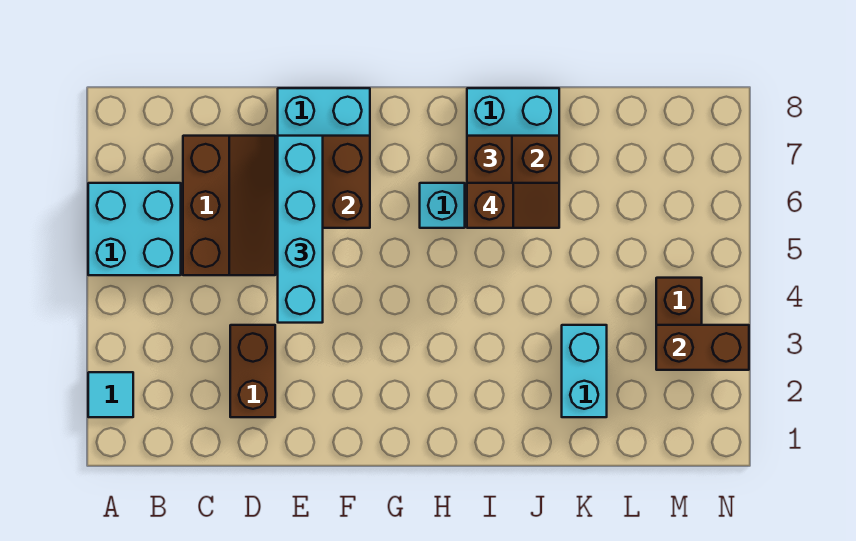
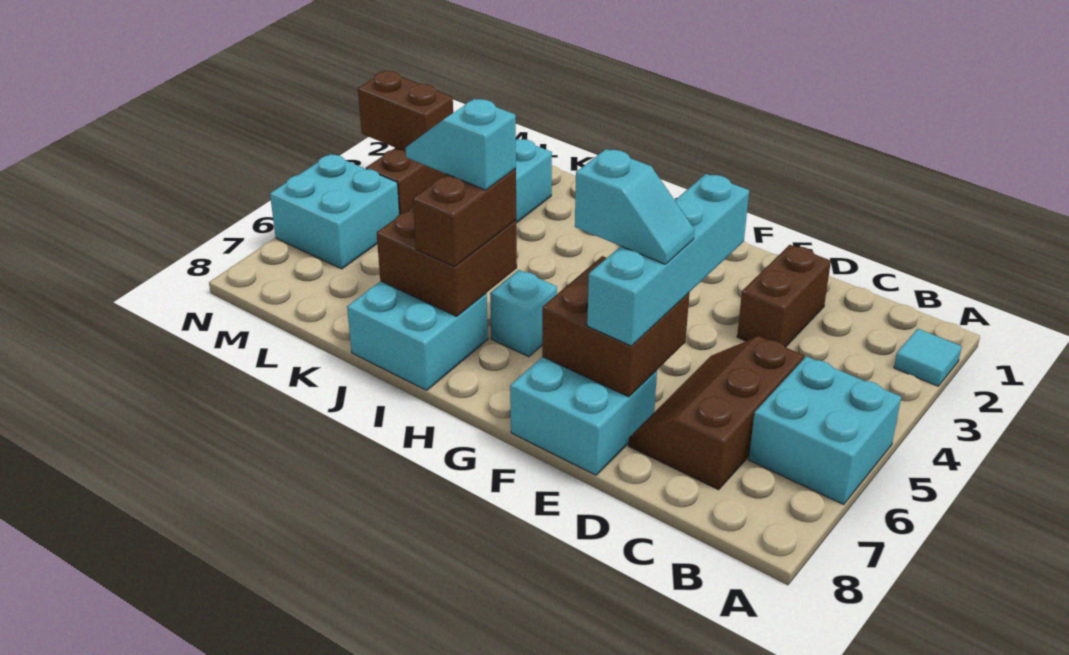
none -> cyan slope E6:F6 level 4 top F
brown slope I6:J6 level 4 top I -> cyan slope I6:J6 level 4 top I
none -> cyan brick M5:N6 level 1

